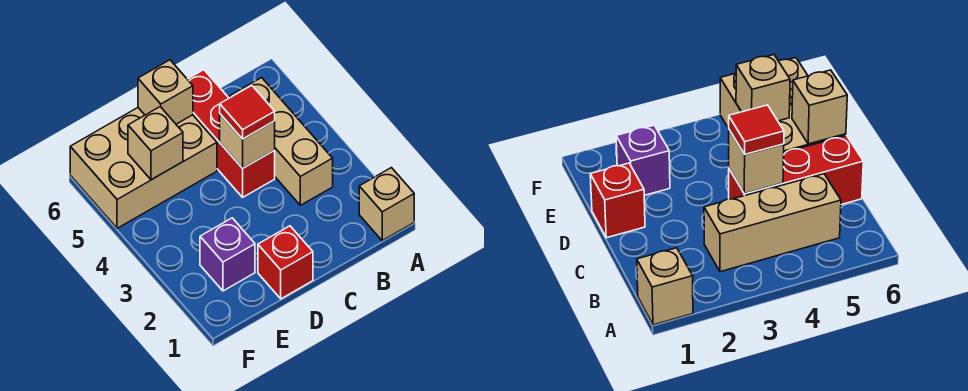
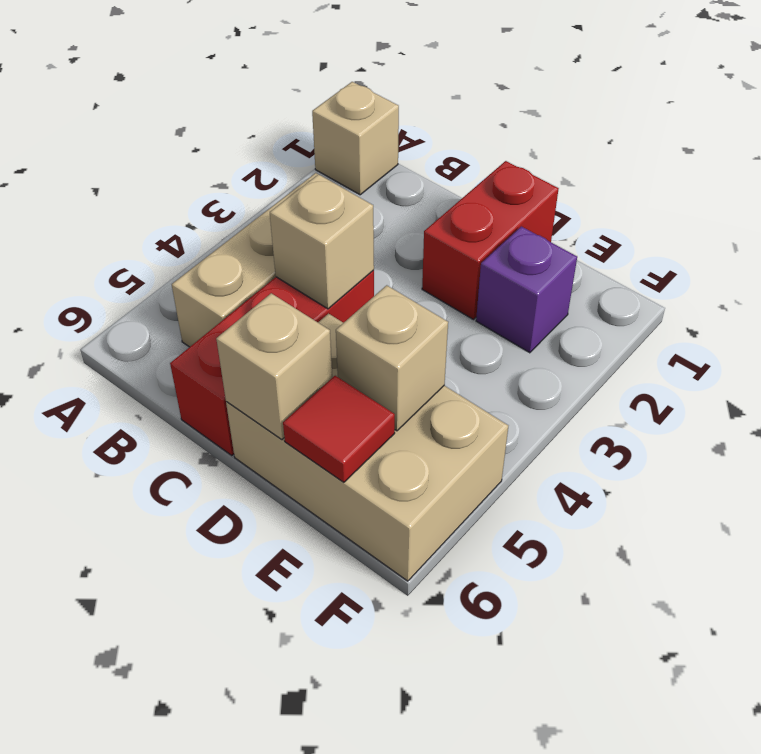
red tile C4 level 3 -> red tile E6 level 2
red brick D1 level 1 -> red brick D1:D2 level 1

